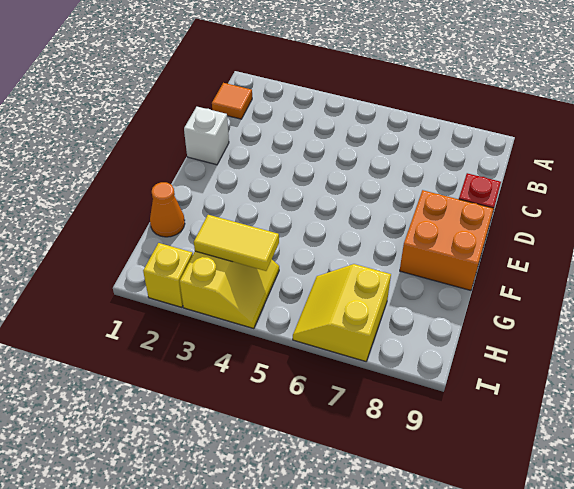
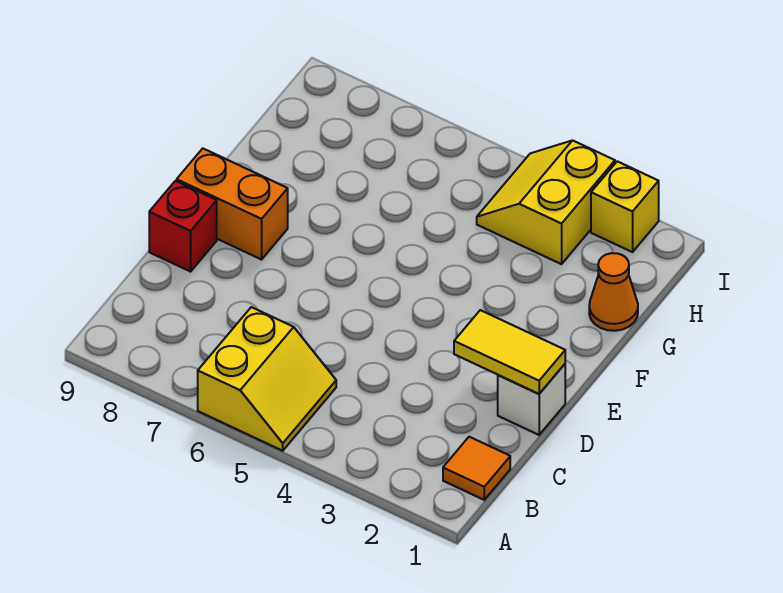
orange brick E8:F9 level 1 -> orange brick E8:E9 level 1
yellow tile H3:H4 level 2 -> yellow tile D1:D2 level 2
yellow slope H6:I7 level 1 top 7 -> yellow slope A5:B6 level 1 top 6

